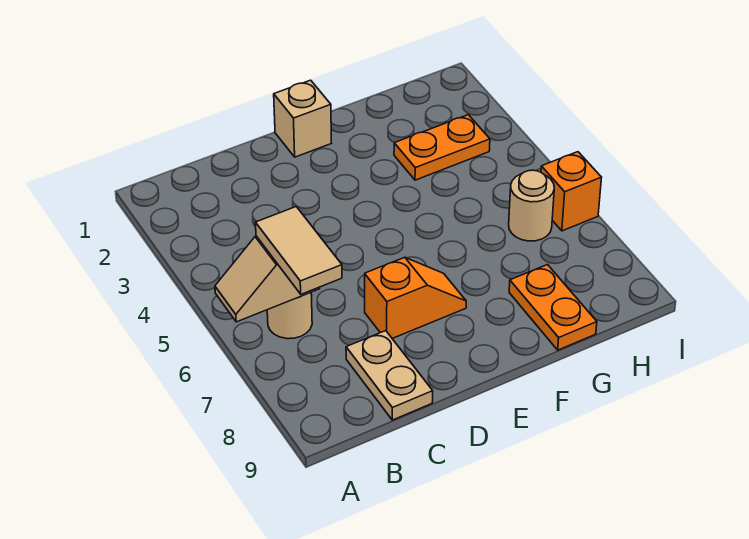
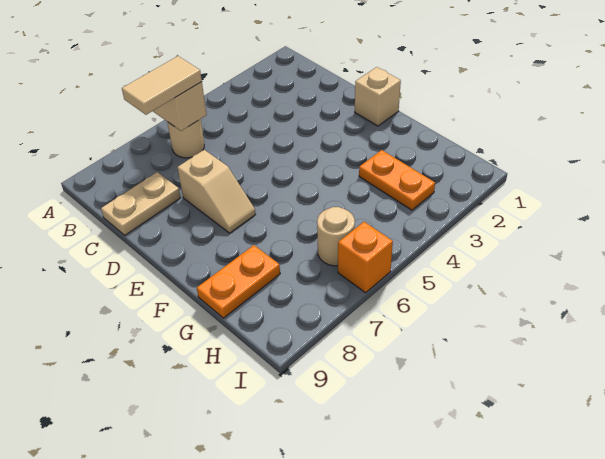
orange slope D7:E7 level 1 top D -> tan slope D7:E7 level 1 top D

